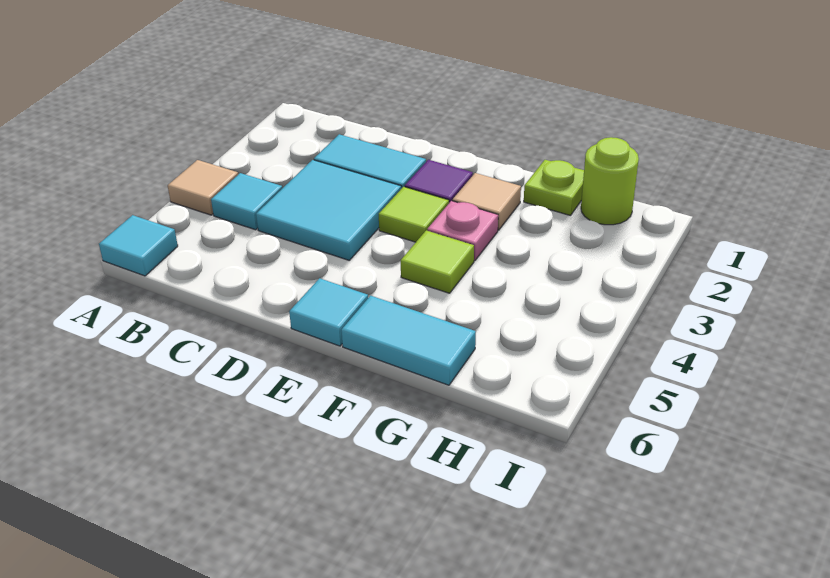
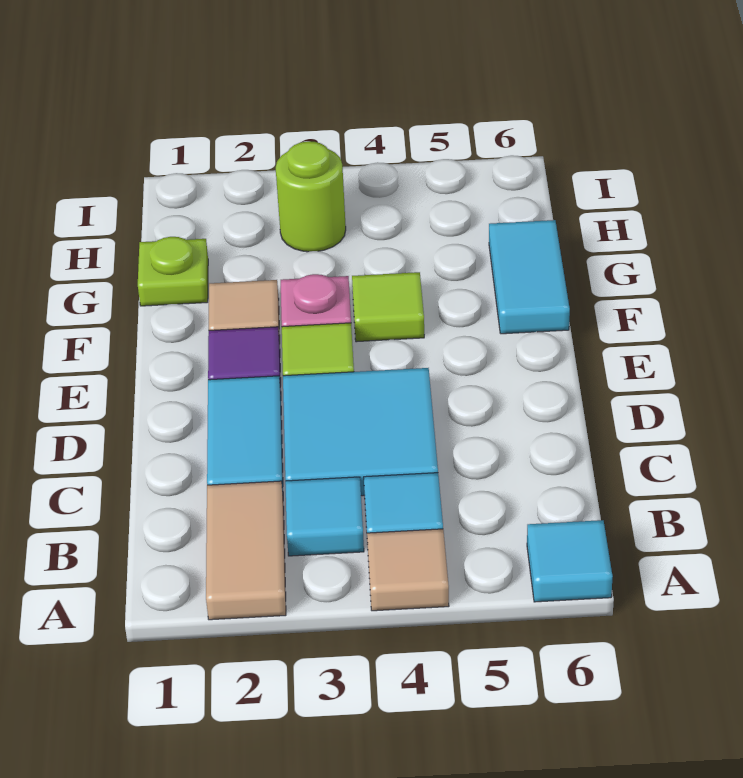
none -> tan tile A2:B2 level 1
cyan tile E6 level 1 -> cyan tile B3 level 1
lime round brick H1 level 1 -> lime round brick H3 level 1

